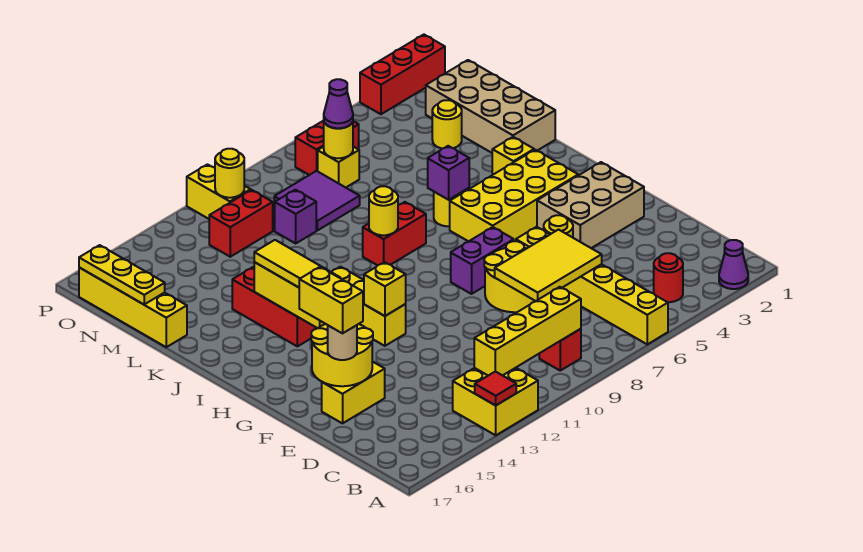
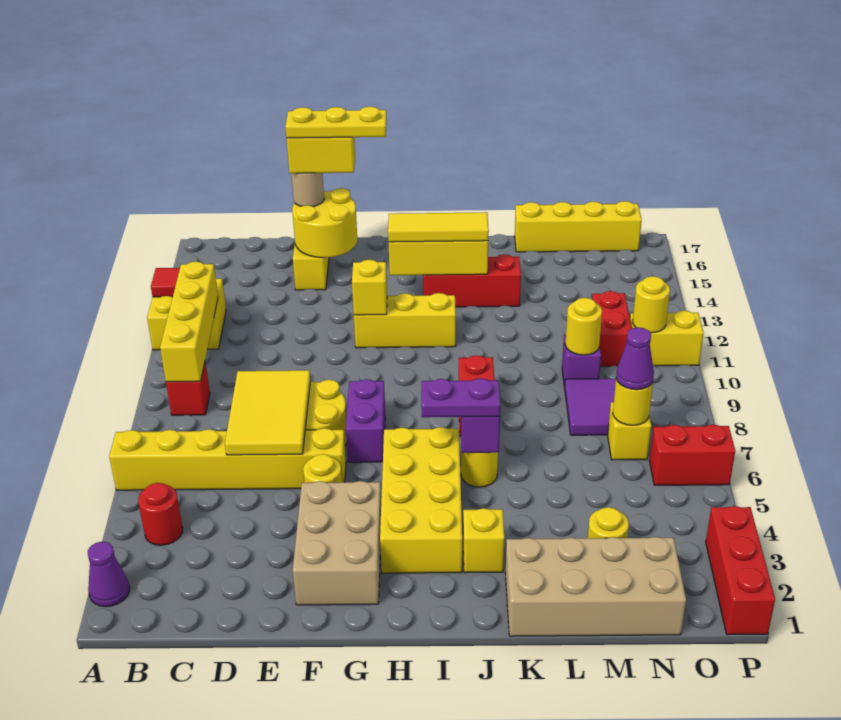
none -> purple plate I6:J6 level 3
yellow round brick J9 level 2 -> yellow round brick M10 level 2
yellow plate M17:O17 level 2 -> yellow plate E16:G16 level 5
red brick O6:O7 level 1 -> red brick O6:P6 level 1

